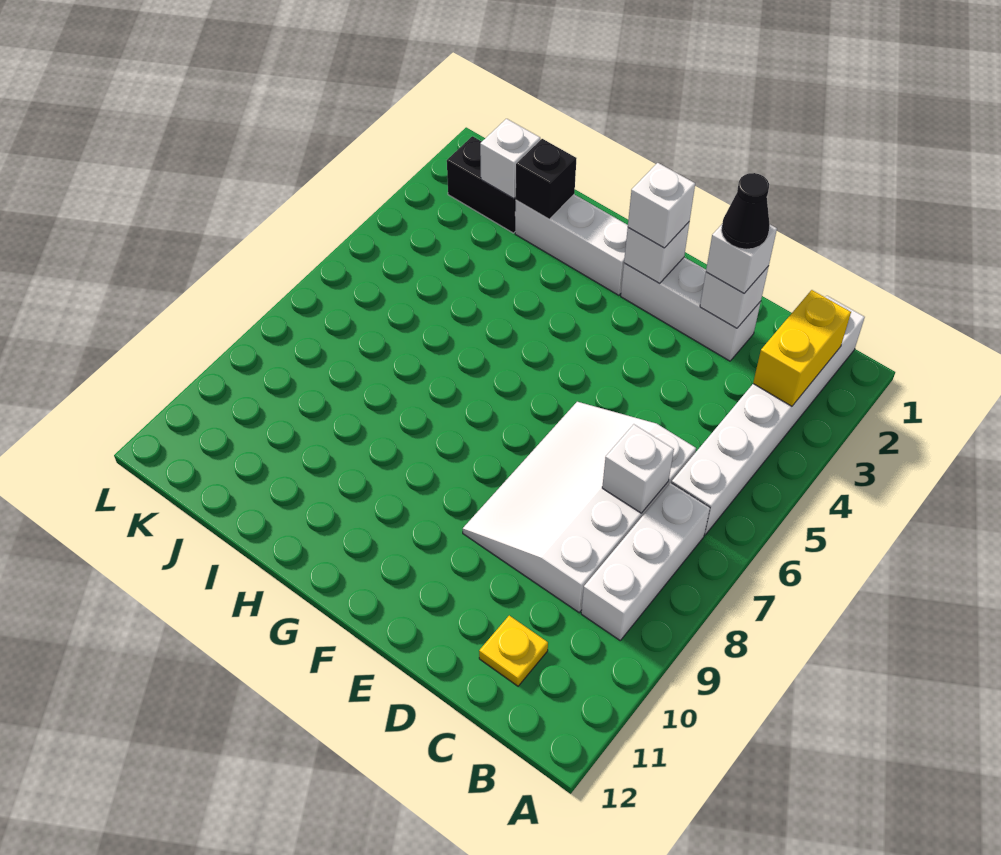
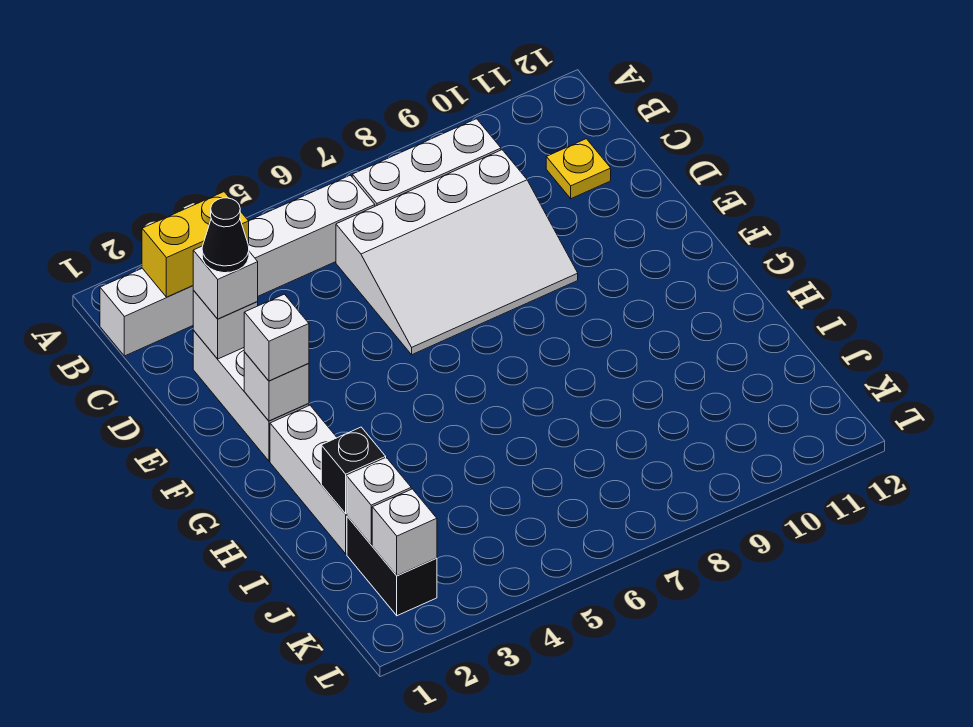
white brick C7 level 2 -> white brick K2 level 2

